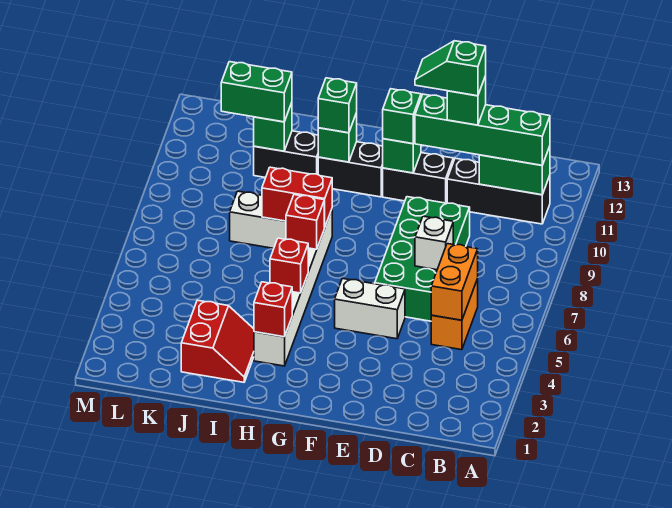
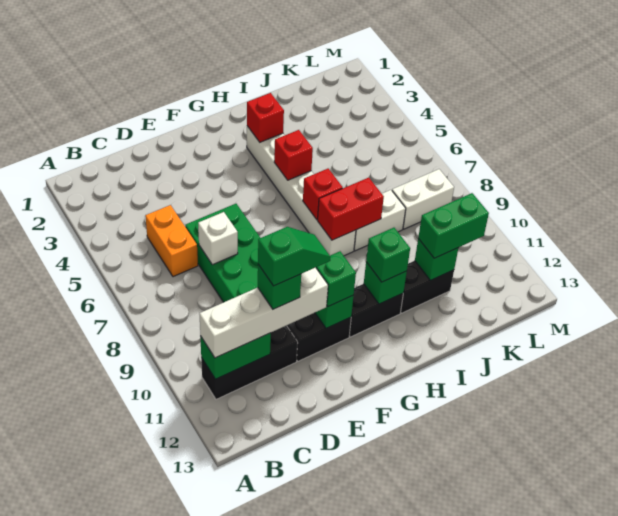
green brick B11:E11 level 3 -> white brick B11:E11 level 3
orange brick C5:C6 level 2 -> none
white brick E5:F5 level 1 -> white brick K8:L8 level 1
red slope I2:J3 level 1 top J -> none

